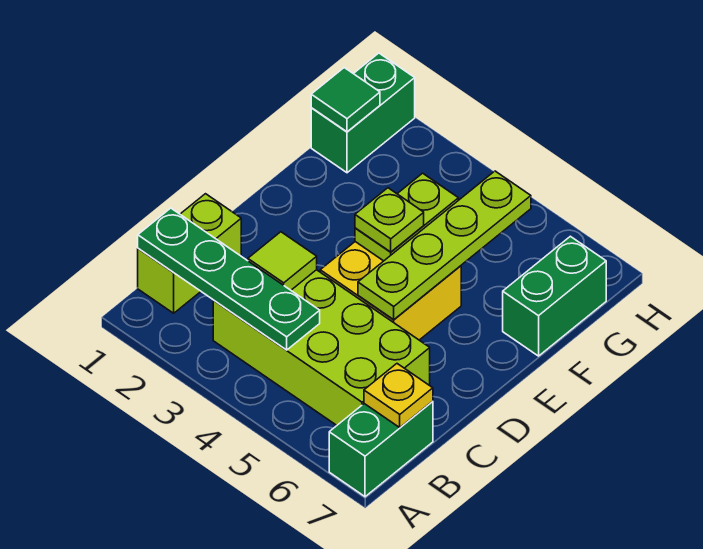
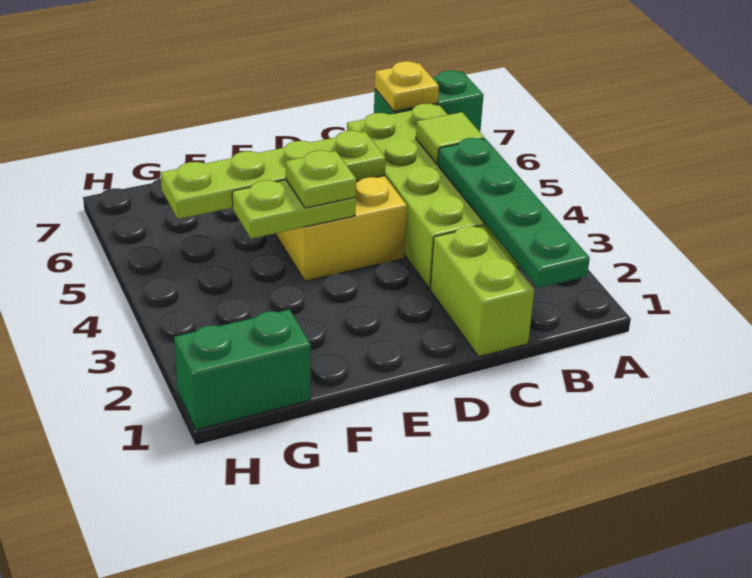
lime brick B1:C1 level 1 -> lime brick C1:C2 level 1
lime tile C3 level 2 -> lime tile B5 level 2
green brick F7:G7 level 1 -> none
green tile G1 level 2 -> none

